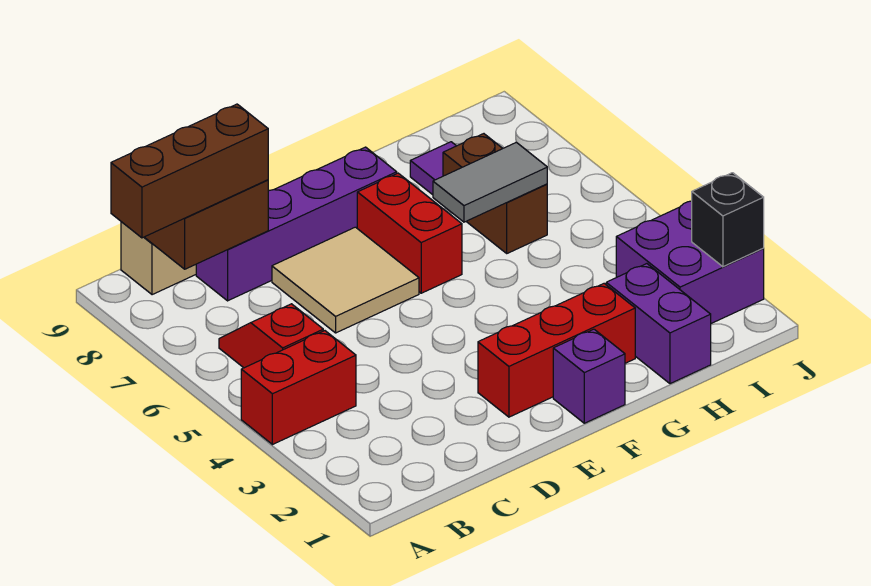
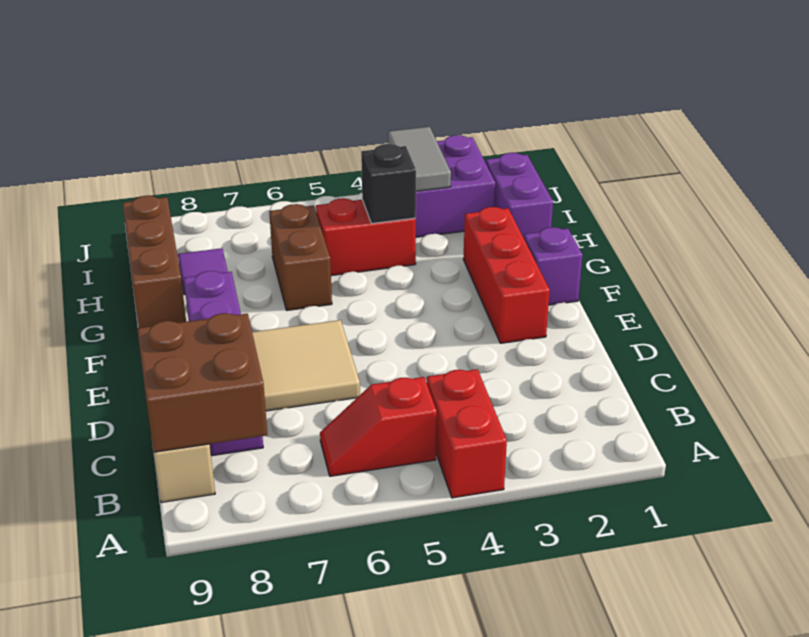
brown brick A8:C8 level 3 -> brown brick G9:I9 level 1
red brick F6:F7 level 1 -> red brick H4:H5 level 1
grey tile G6:H6 level 2 -> grey tile I3:J3 level 2
purple brick H1:H2 level 1 -> purple brick H1:I1 level 1
brown brick H6:H7 level 1 -> brown brick G6:H6 level 1
black brick J2 level 2 -> black brick H4 level 2

